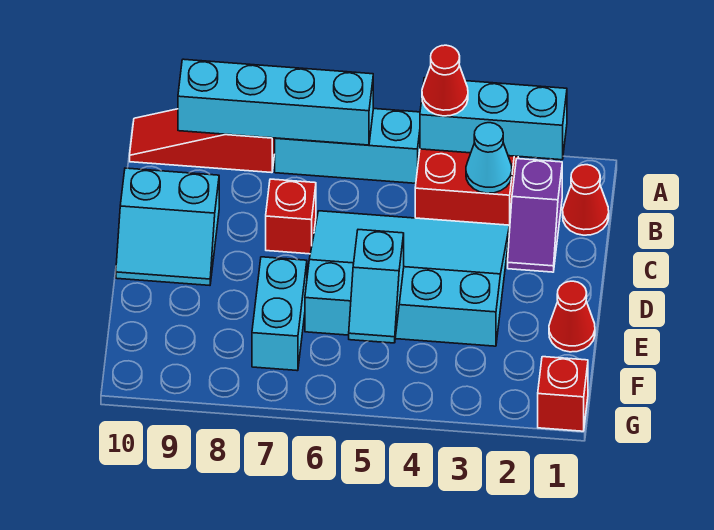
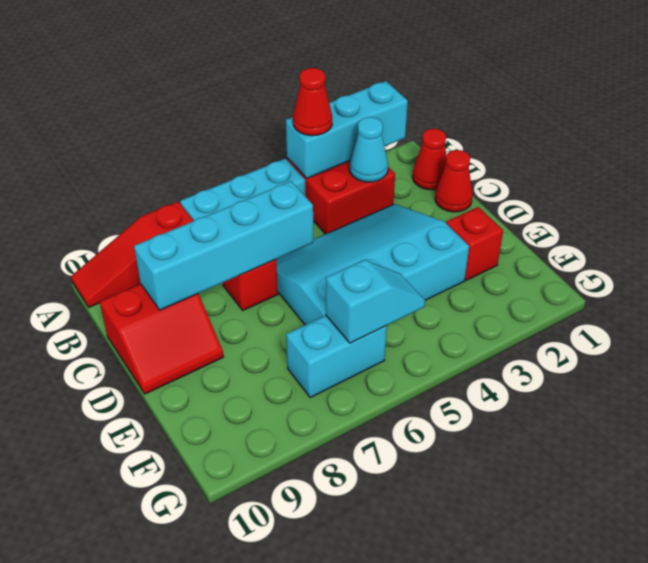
cyan brick A6:A9 level 2 -> cyan brick C6:C9 level 2
purple slope B2:C2 level 1 top B -> none
cyan slope C9:D10 level 1 top C -> red slope C9:D10 level 1 top C
red cone E1 level 1 -> red cone C1 level 1
cyan slope E5:F5 level 2 top E -> cyan slope F5:F6 level 2 top 6
cyan brick E7:F7 level 1 -> cyan brick F6:F7 level 1
red brick G1 level 1 -> red brick E2 level 1

